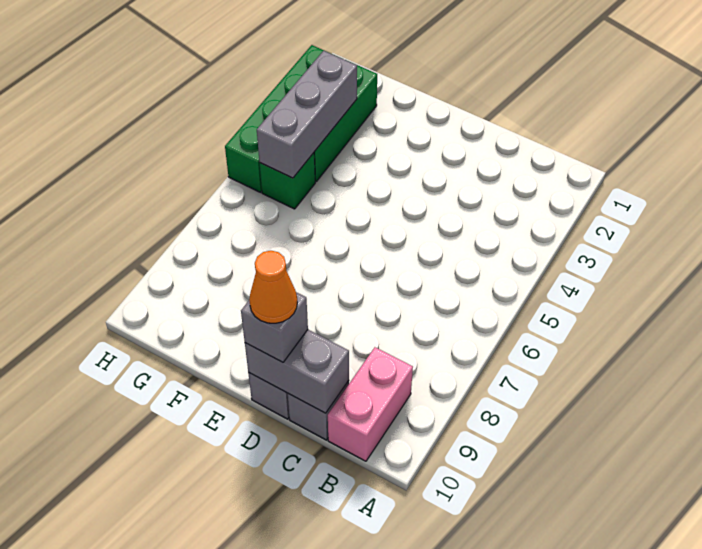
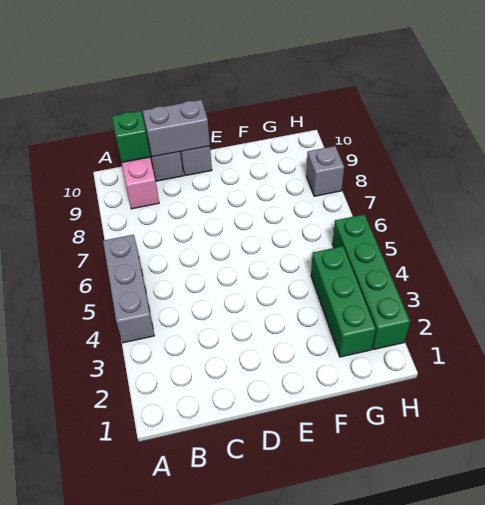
grey brick D10 level 3 -> grey brick H8 level 1
orange cone D10 level 4 -> none
grey brick G3:G5 level 2 -> grey brick A4:A6 level 1
green brick G5 level 1 -> green brick B10 level 2

